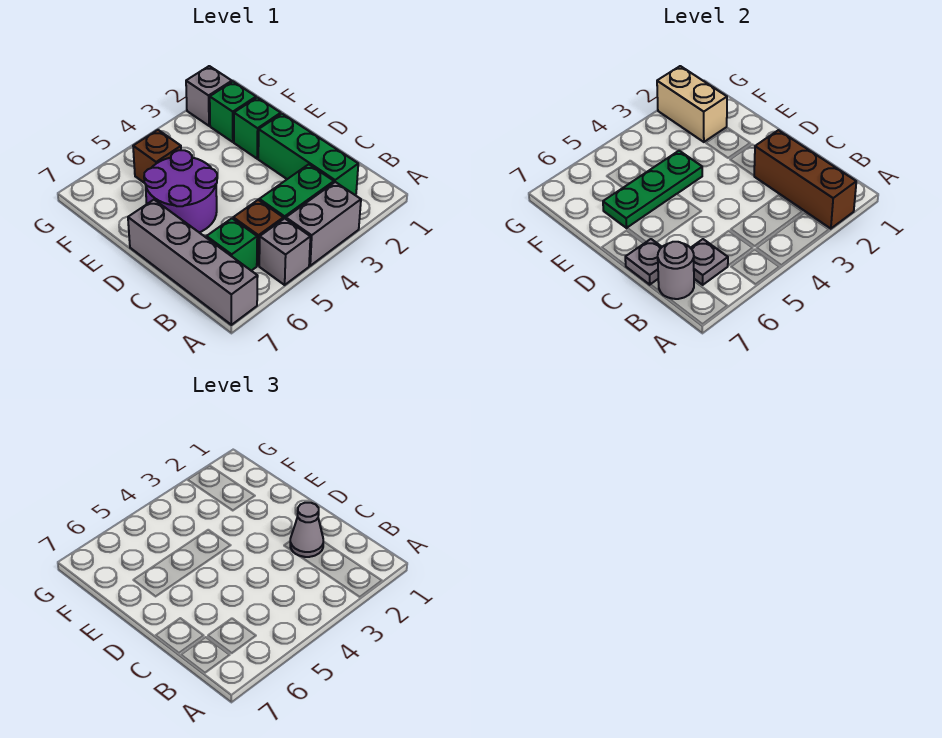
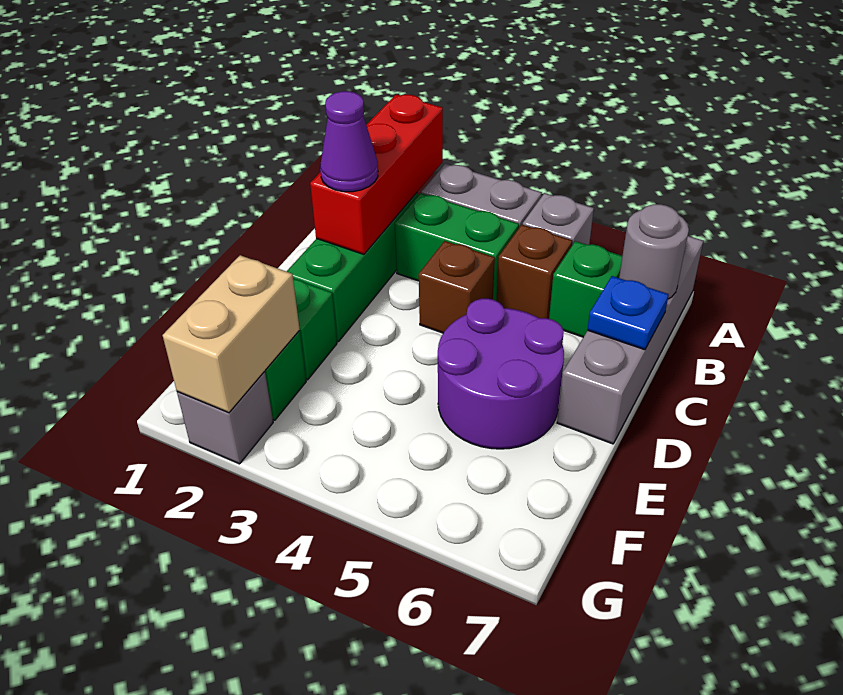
brown brick A2:C2 level 2 -> red brick A2:C2 level 2
grey plate B6 level 2 -> none
grey cone C2 level 3 -> purple cone C2 level 3
grey plate C7 level 2 -> blue plate C7 level 2
green plate E4:E6 level 2 -> none
brown brick F5 level 1 -> brown brick C4 level 1

